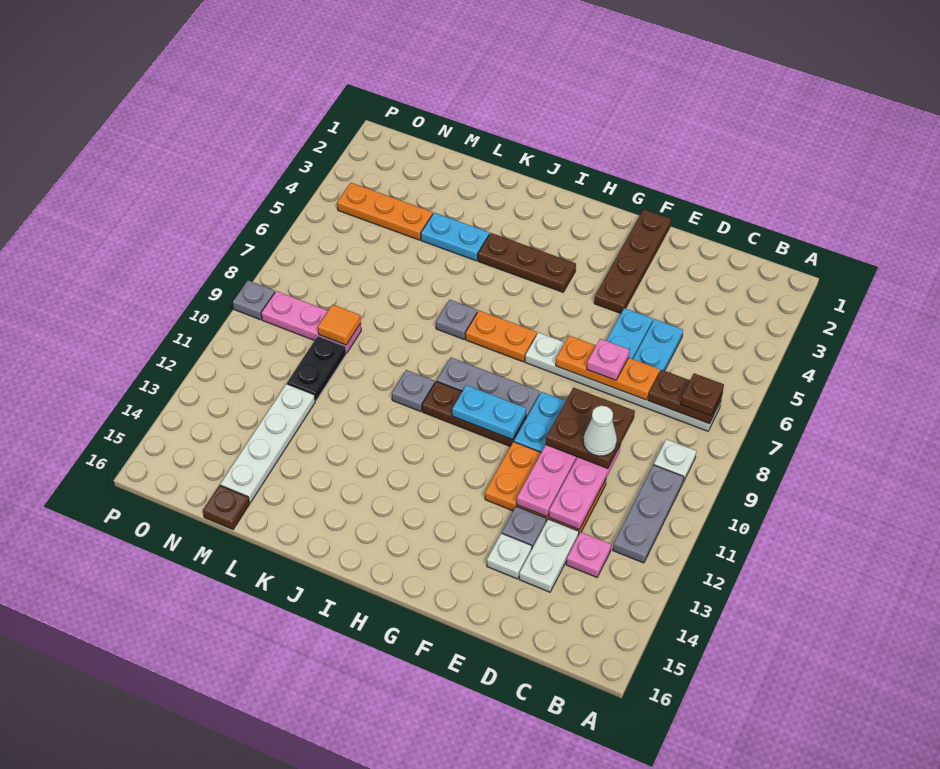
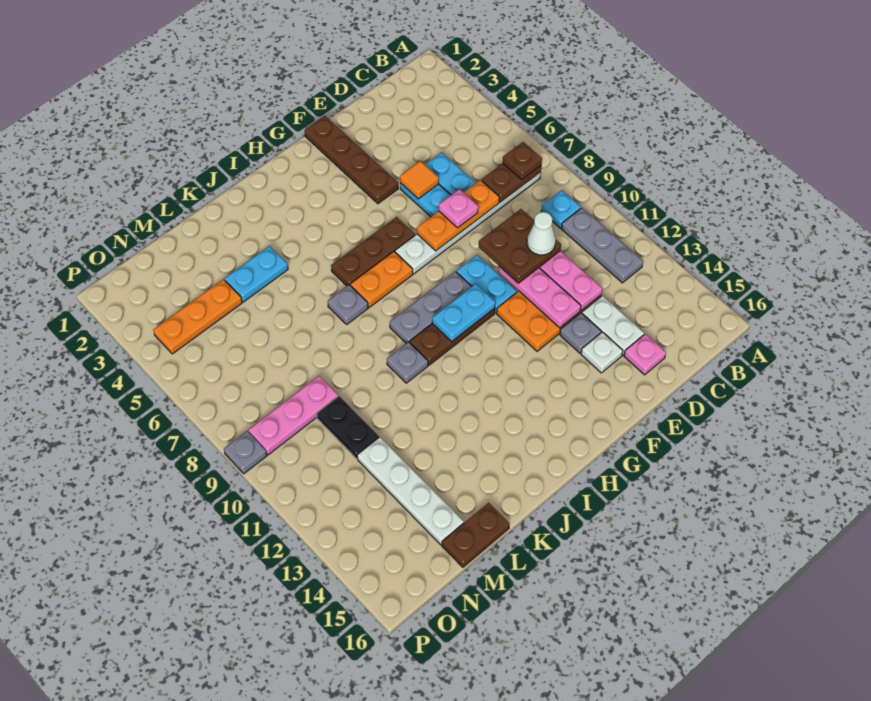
white plate B9 level 1 -> cyan plate B9 level 1
pink plate C13 level 1 -> pink plate D15 level 1
brown plate H4:J4 level 1 -> brown plate G6:I6 level 1
orange tile M9 level 2 -> orange tile E5 level 2
brown plate M16 level 1 -> brown plate L16:M16 level 1

